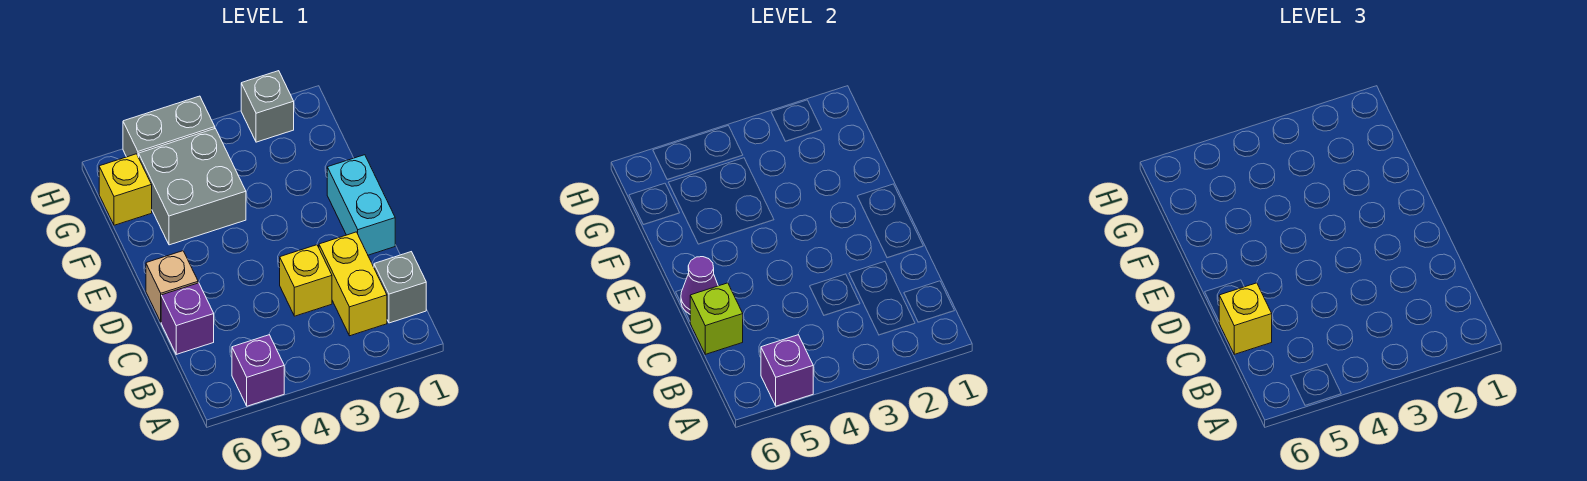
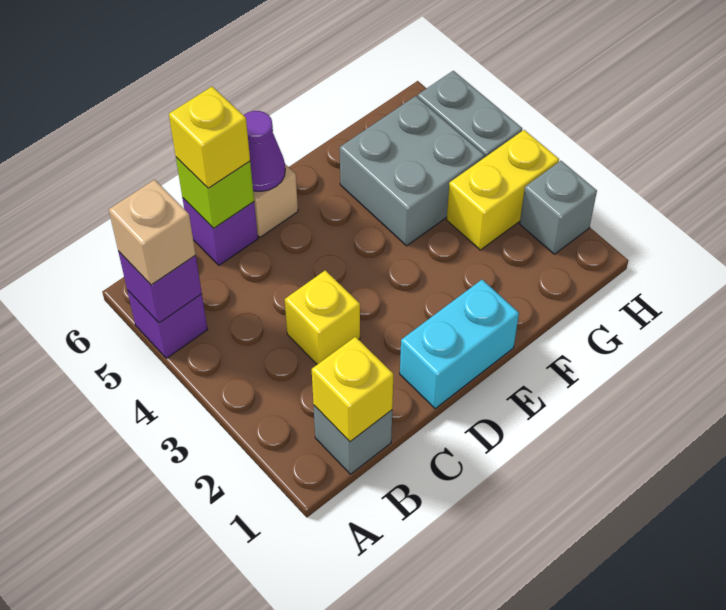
none -> tan brick A5 level 3
yellow brick B2:C2 level 1 -> yellow brick G3:H3 level 1
yellow brick G6 level 1 -> yellow brick B1 level 2

